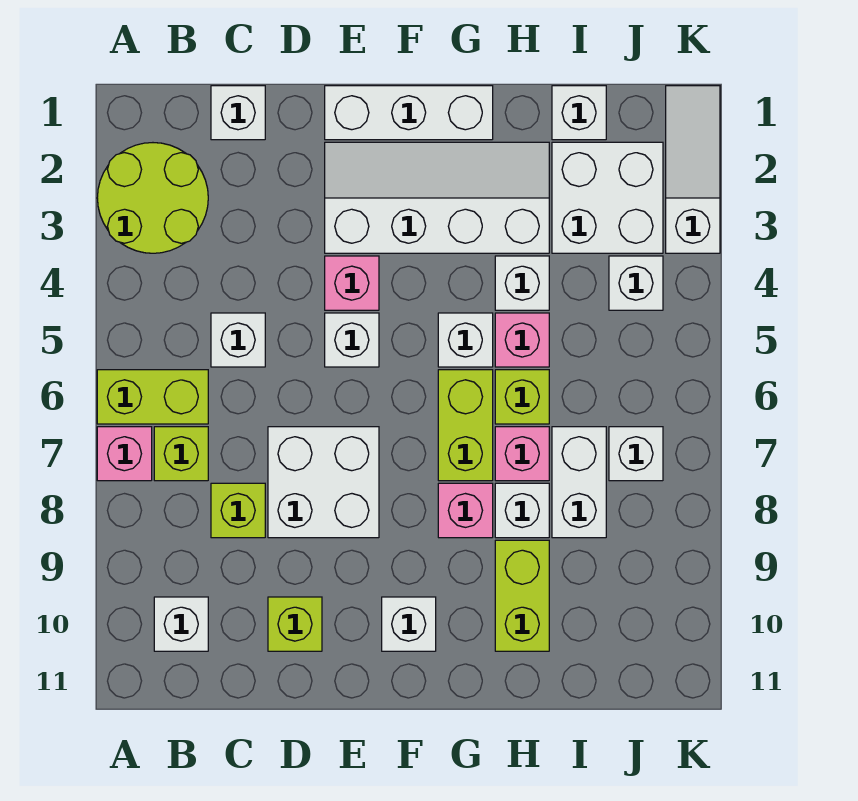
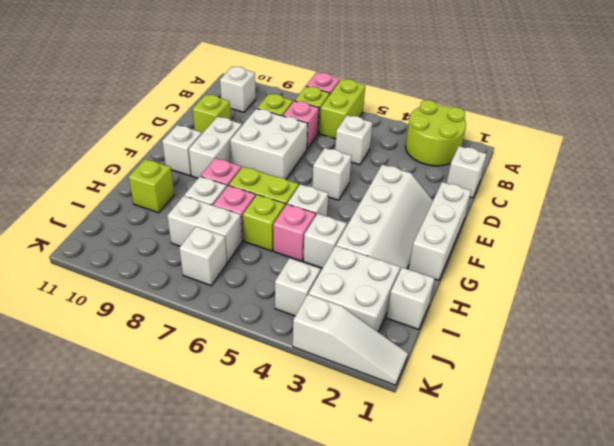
pink brick E4 level 1 -> pink brick C7 level 1
none -> white brick E9:F9 level 1
lime brick H9:H10 level 1 -> lime brick H10 level 1

